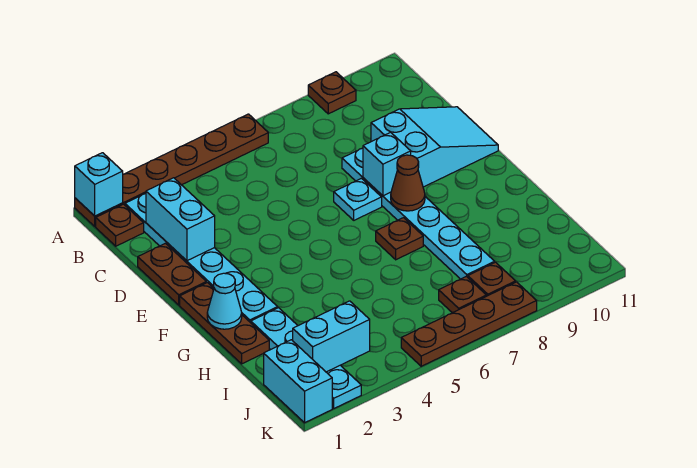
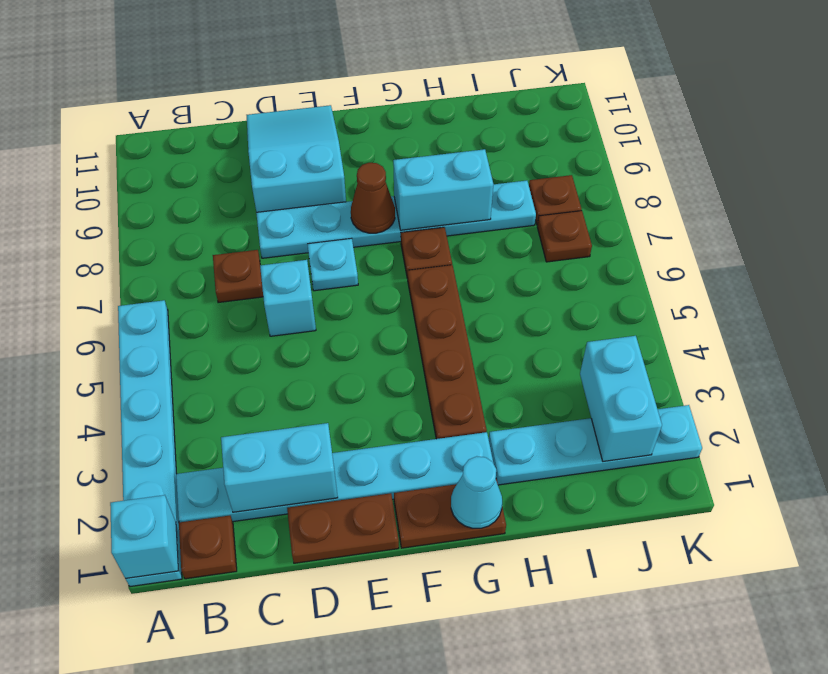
brown plate A1:A6 level 1 -> cyan plate A1:A6 level 1
brown plate A9 level 1 -> brown plate C7 level 1
cyan brick E8 level 2 -> cyan brick D6 level 1
brown plate F1:H1 level 1 -> brown plate F1:G1 level 1
cyan brick J1:K1 level 1 -> cyan brick G8:H8 level 2
brown plate K5:K8 level 1 -> brown plate G3:G6 level 1

